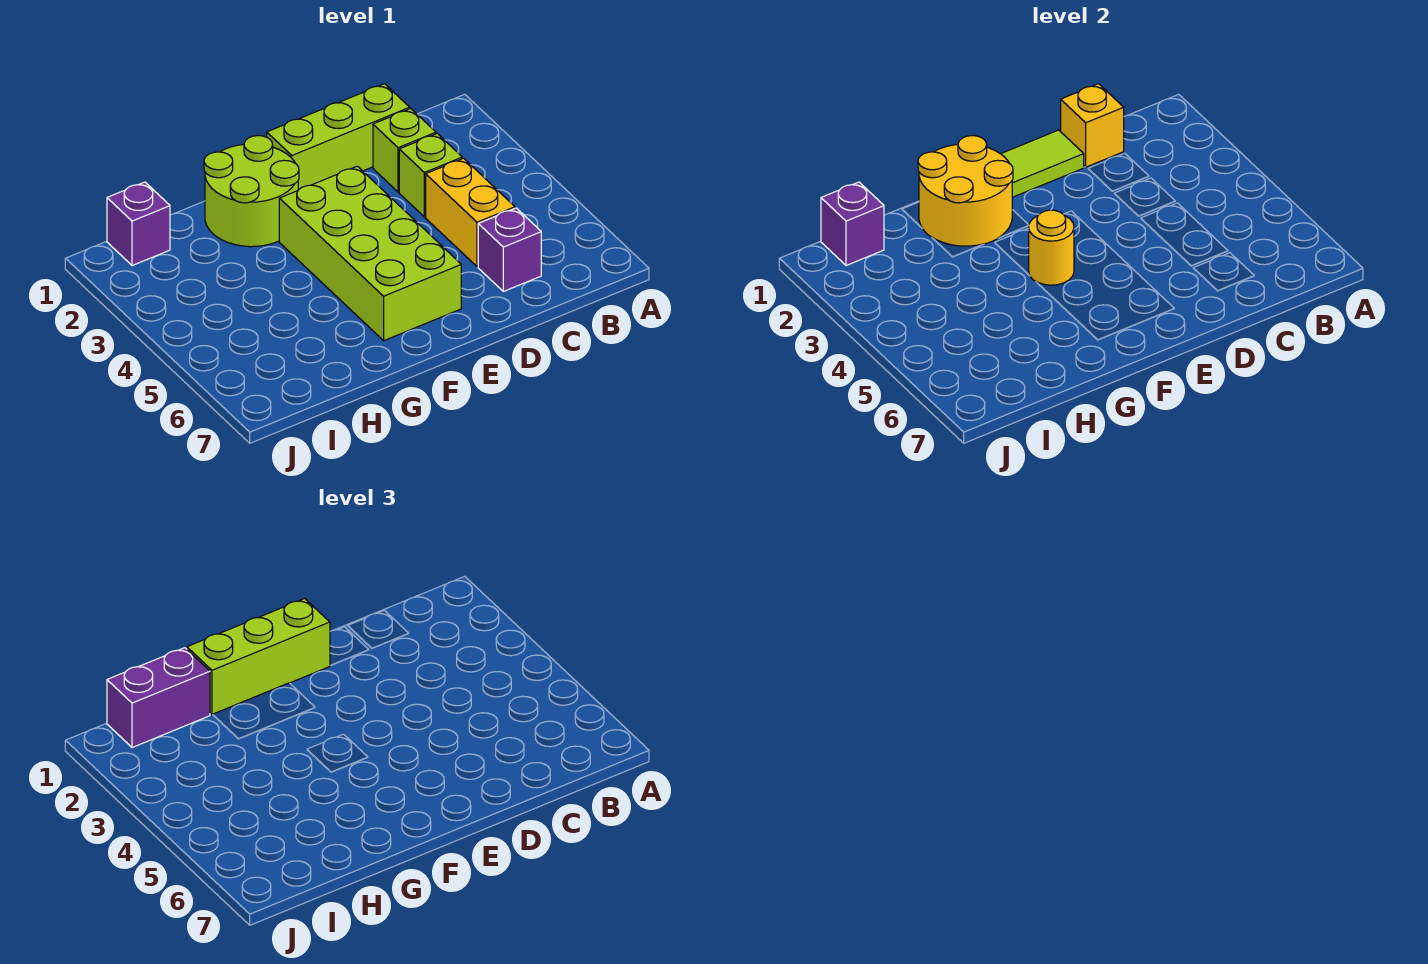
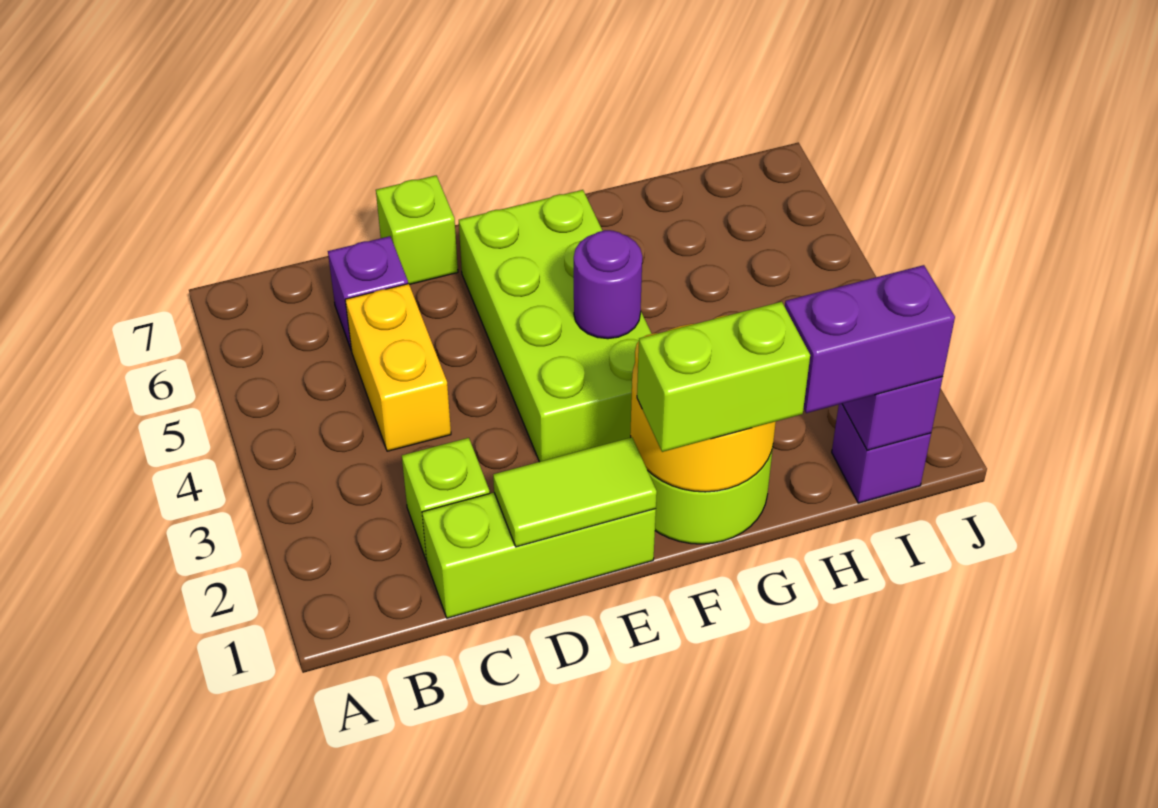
yellow brick C1 level 2 -> none
lime brick C3 level 1 -> lime brick D7 level 1
lime brick E1:G1 level 3 -> lime brick F1:G1 level 3
yellow round brick F4 level 2 -> purple round brick F4 level 2

